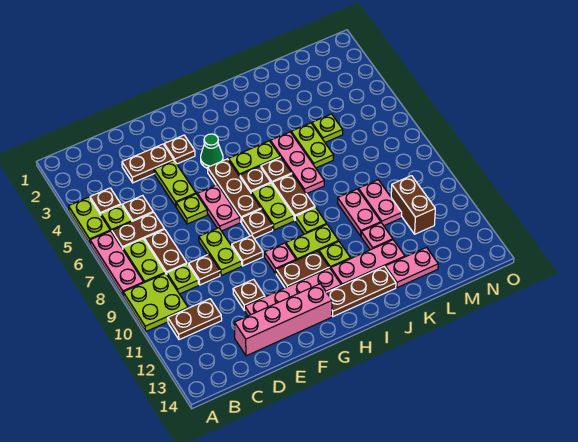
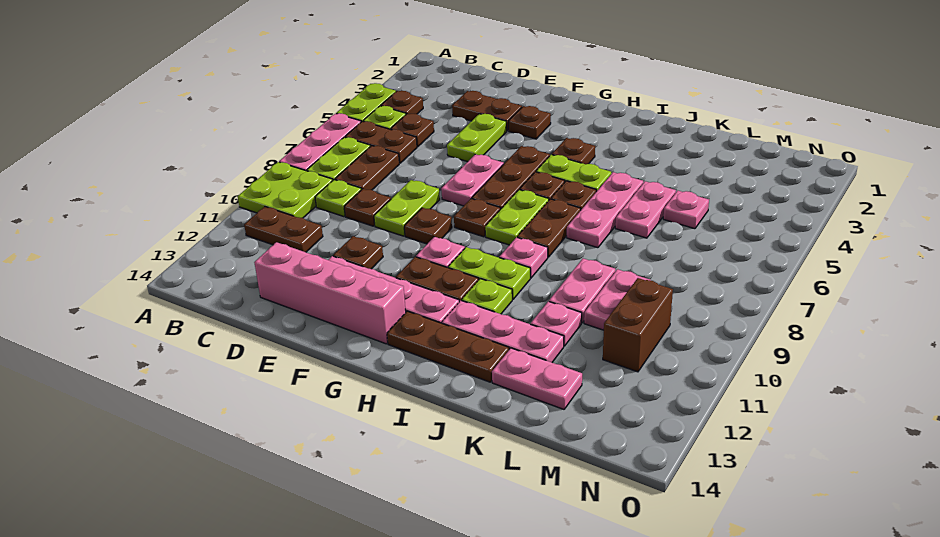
lime plate E6 level 1 -> none
green cone G4 level 1 -> none
none -> brown plate H4 level 1
lime plate I9 level 1 -> pink plate I9 level 1
lime plate K5:K6 level 1 -> pink plate K5:K6 level 1
lime plate L5 level 1 -> pink plate L5 level 1

